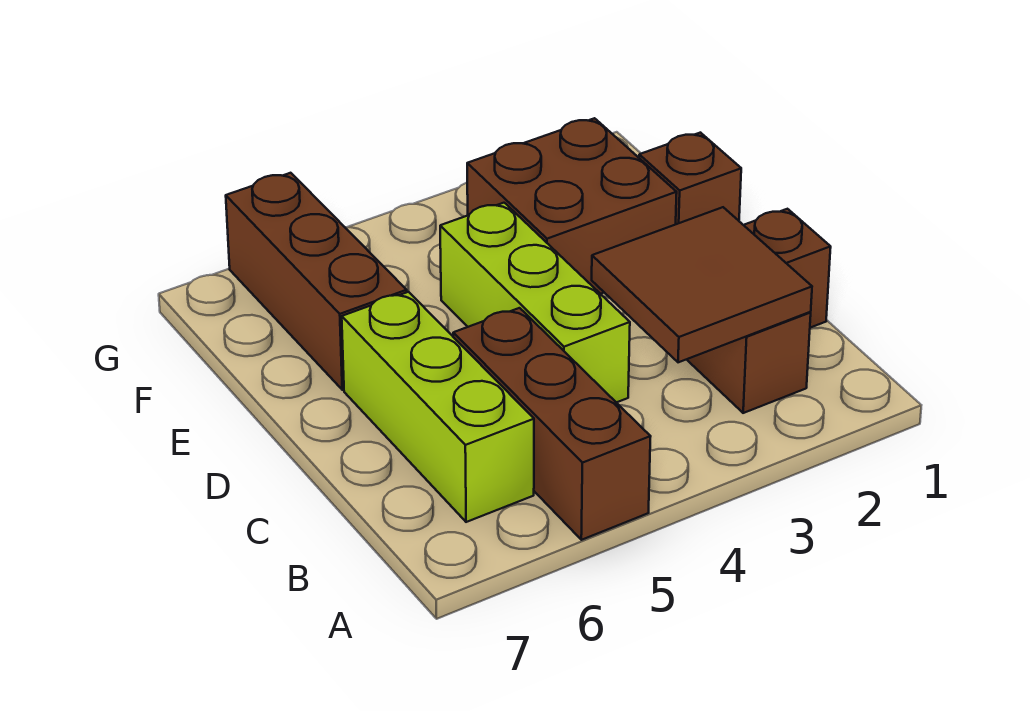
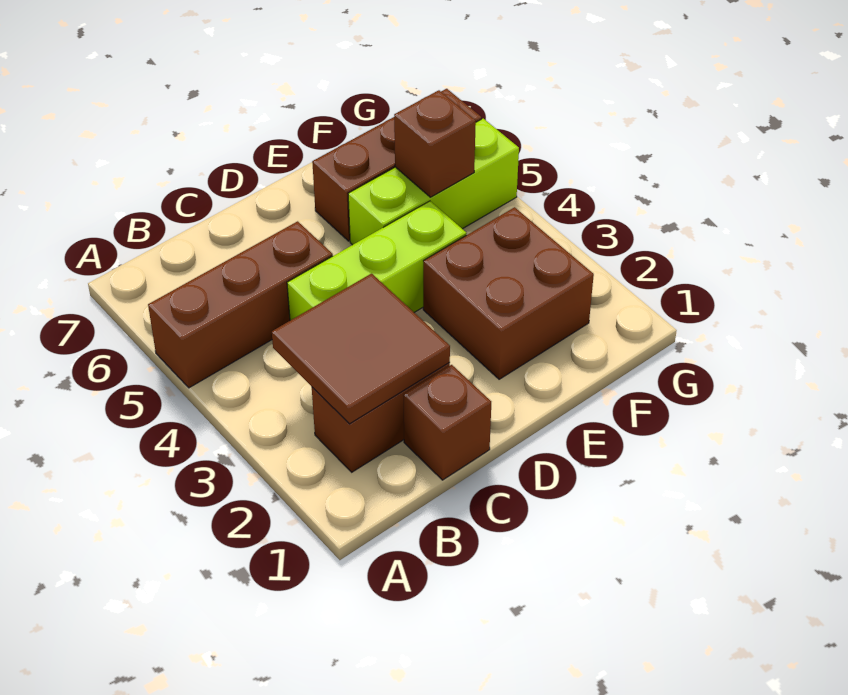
lime brick B6:D6 level 1 -> lime brick E5:G5 level 1
brown brick E1 level 1 -> brown brick F5 level 2

